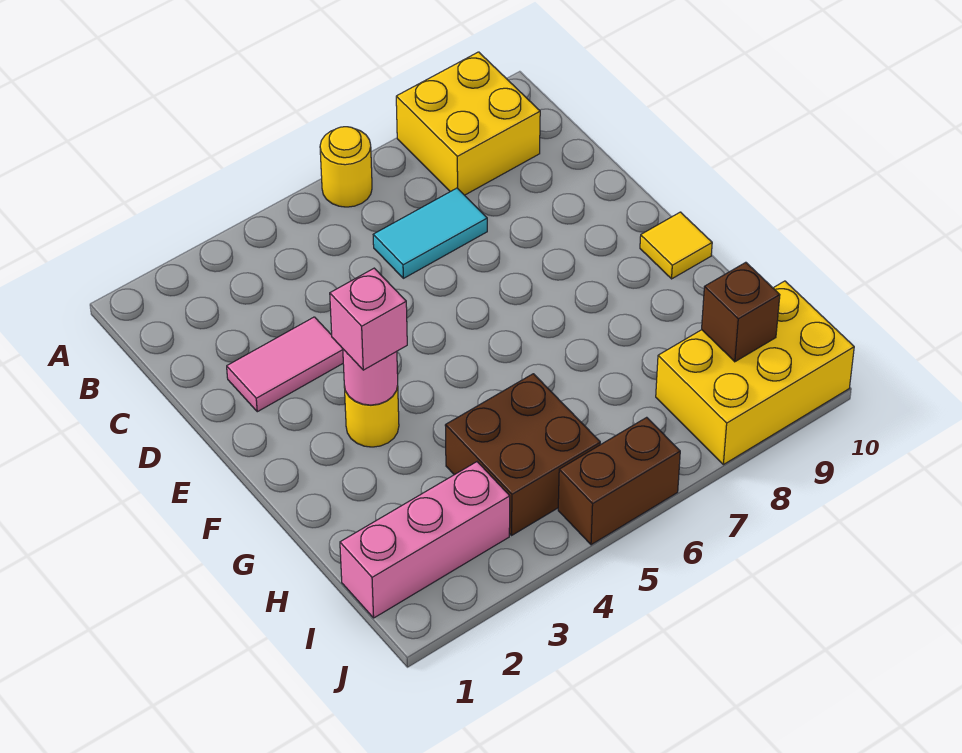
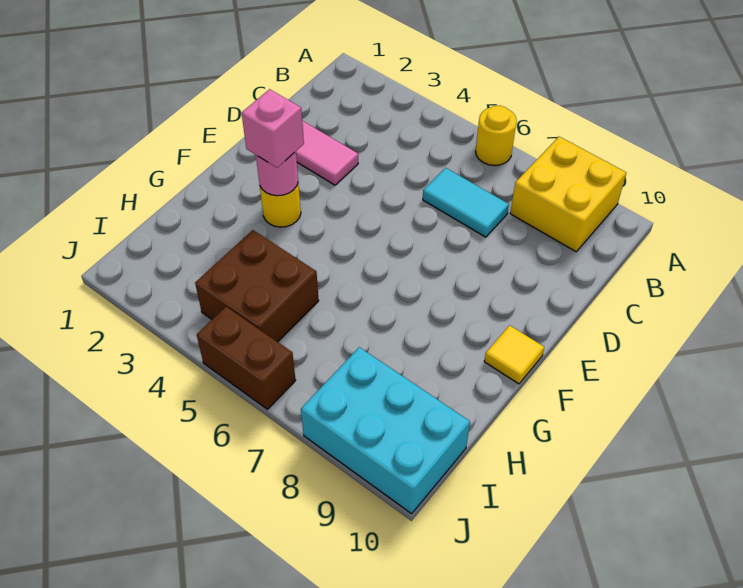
pink brick I1:I3 level 1 -> none
yellow brick I8:J10 level 1 -> cyan brick I8:J10 level 1
brown brick I9 level 2 -> none

